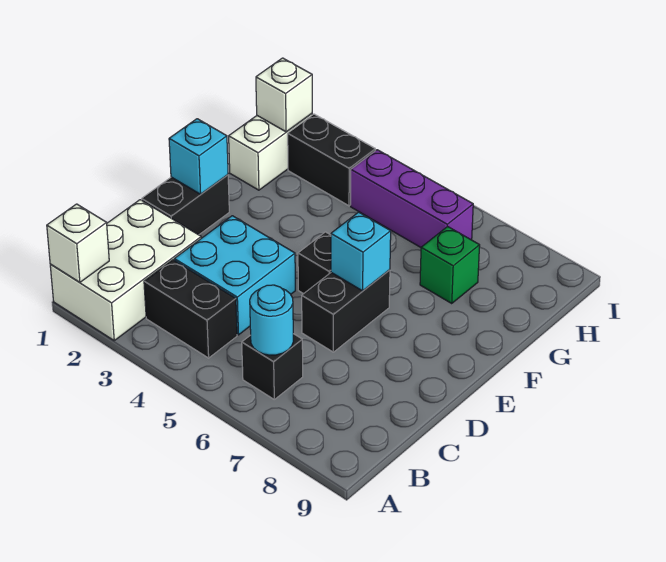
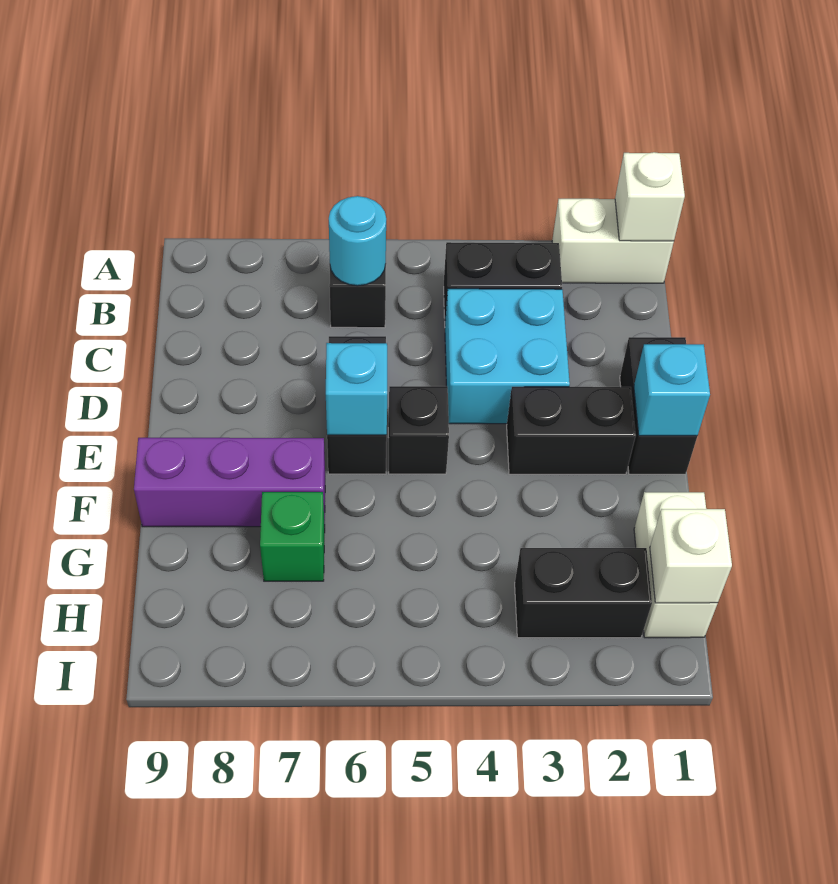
white brick A1:C2 level 1 -> white brick A1:A2 level 1
none -> black brick E2:E3 level 1
purple brick H4:H6 level 1 -> purple brick F7:F9 level 1

